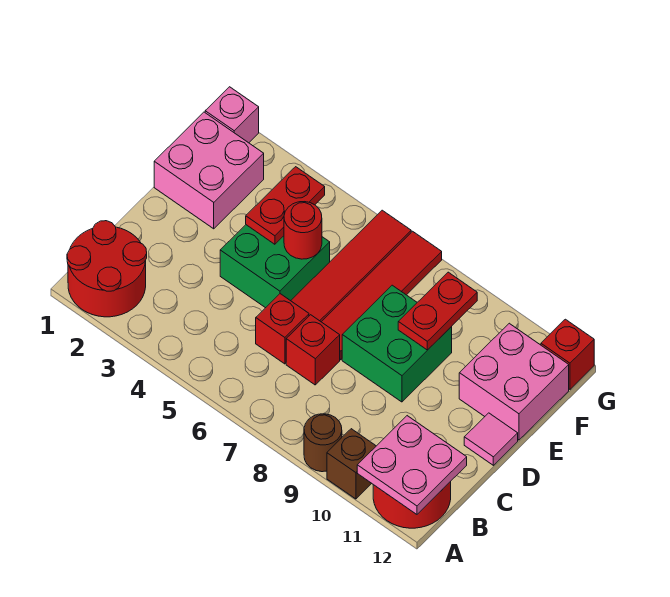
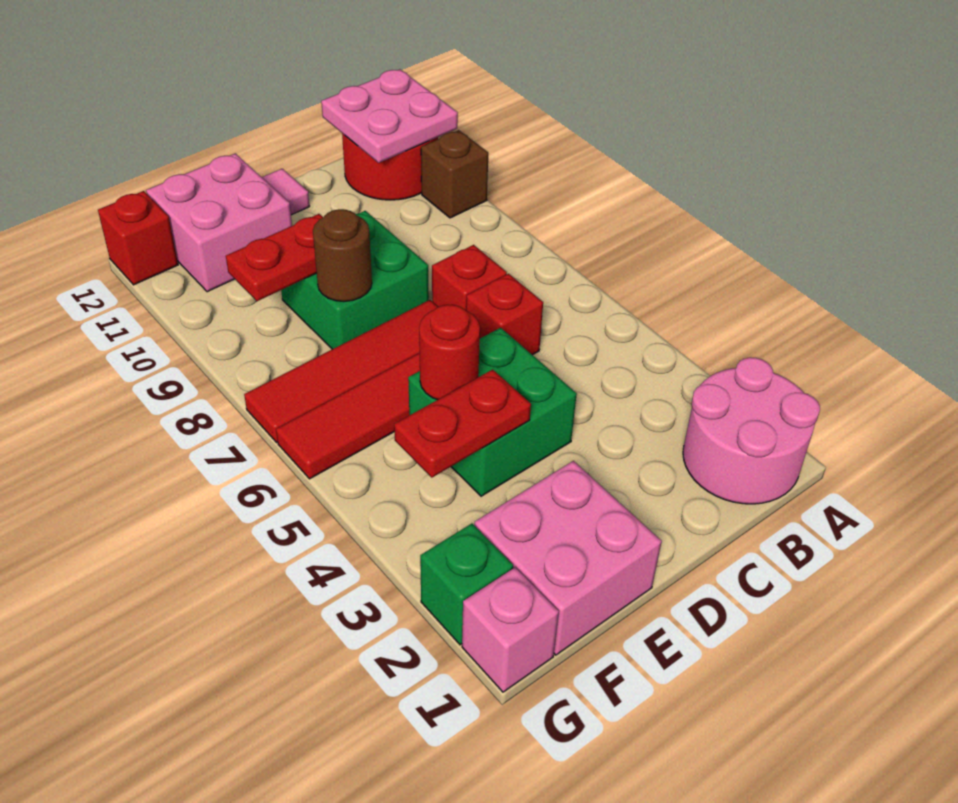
red round brick A1:B2 level 1 -> pink round brick A1:B2 level 1
brown round brick A9 level 1 -> brown round brick E8 level 2
none -> green brick G2 level 1

